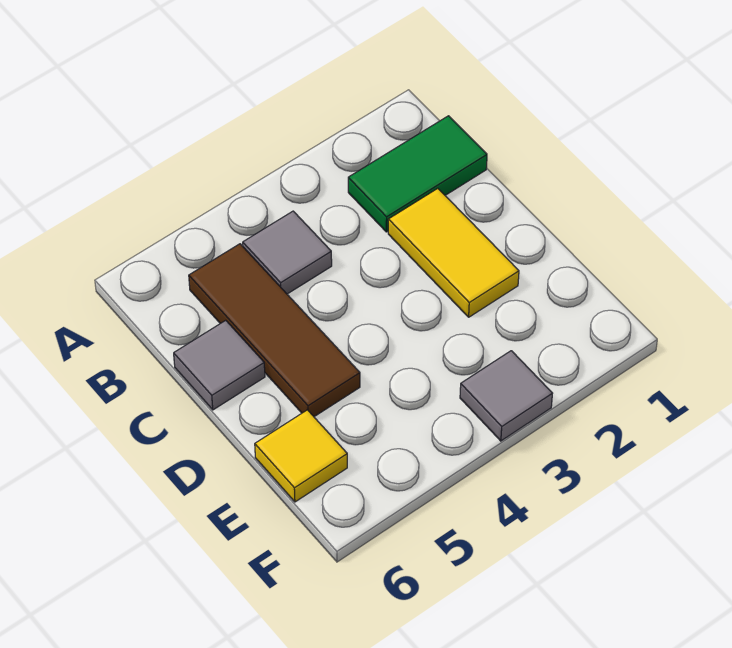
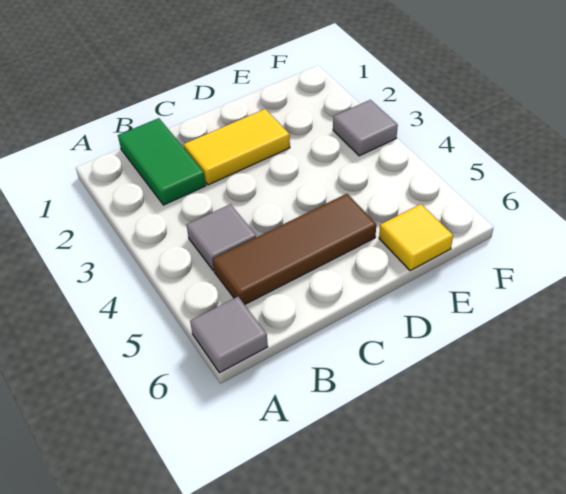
grey tile C6 level 1 -> grey tile A6 level 1

